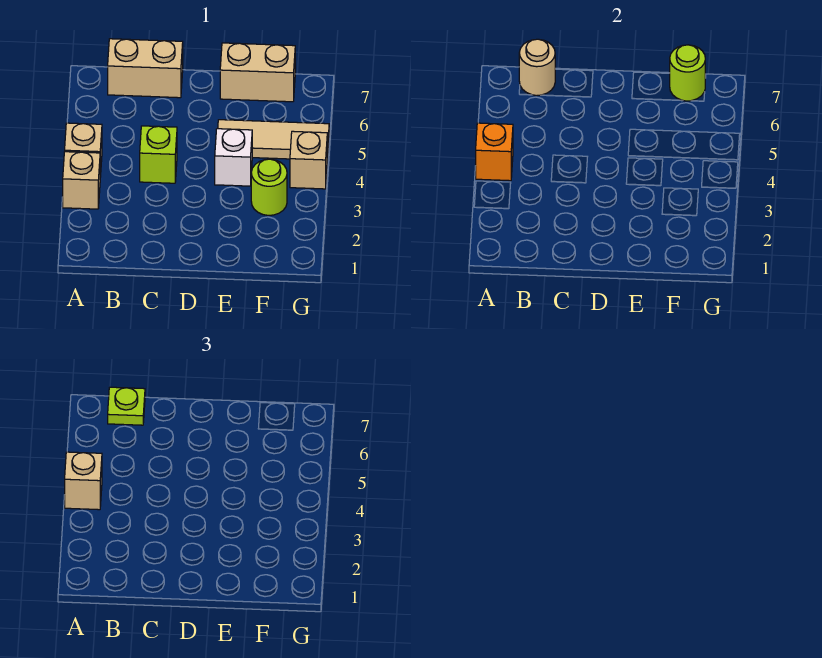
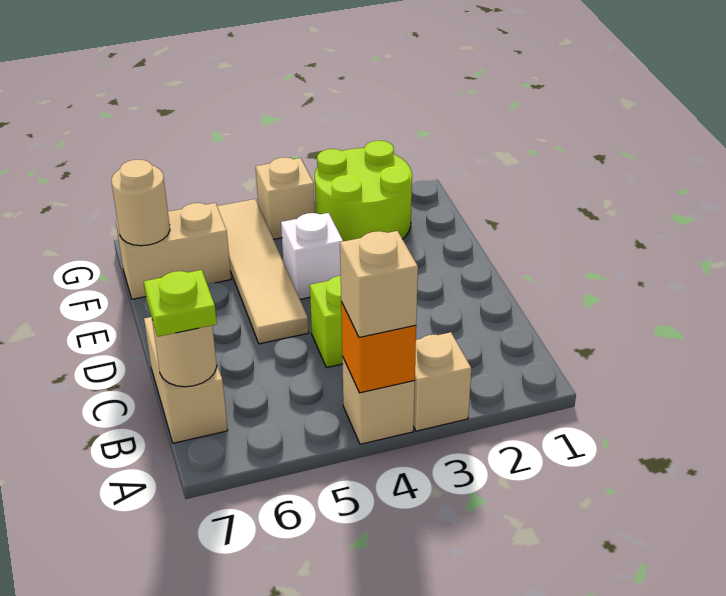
tan tile E5:G5 level 1 -> tan tile D5:G5 level 1
tan brick E7:F7 level 1 -> tan brick F6:F7 level 1
lime round brick F3 level 1 -> lime round brick F2:G3 level 1
lime round brick F7 level 2 -> tan round brick F7 level 2

